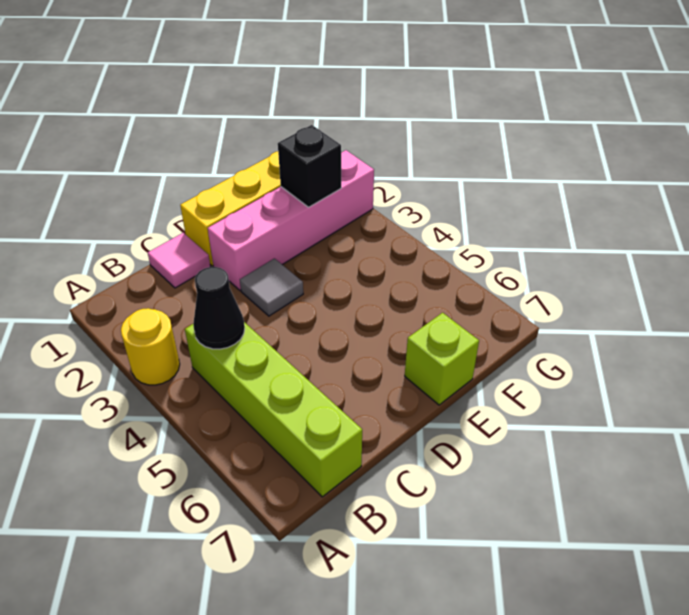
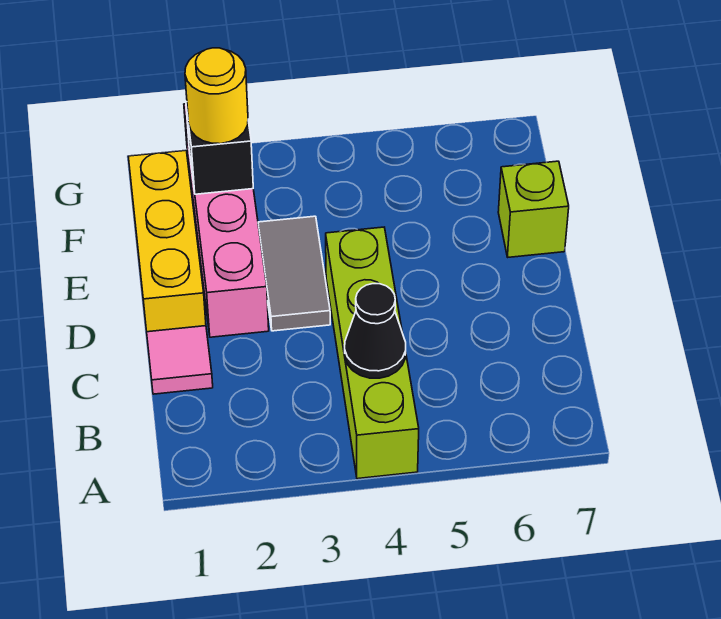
yellow round brick A3 level 1 -> yellow round brick F2 level 3
lime brick B4:B7 level 1 -> lime brick A4:D4 level 1
grey tile D3 level 1 -> grey tile D3:E3 level 1

